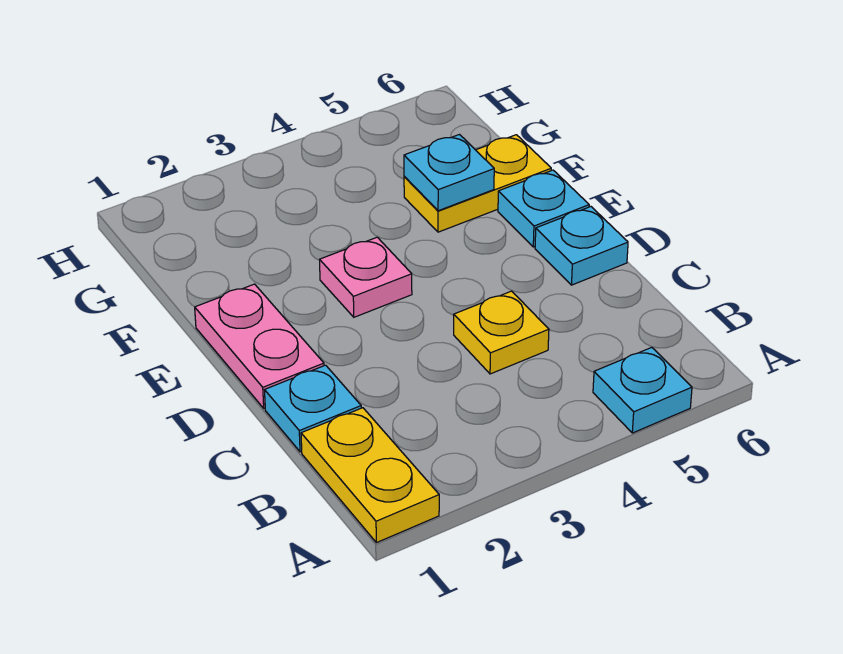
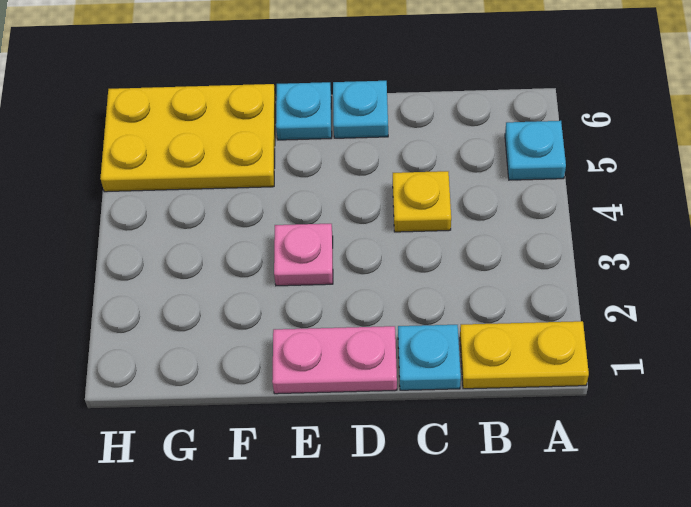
yellow plate F5:F6 level 1 -> yellow plate F5:H6 level 1
cyan plate F5 level 2 -> none

